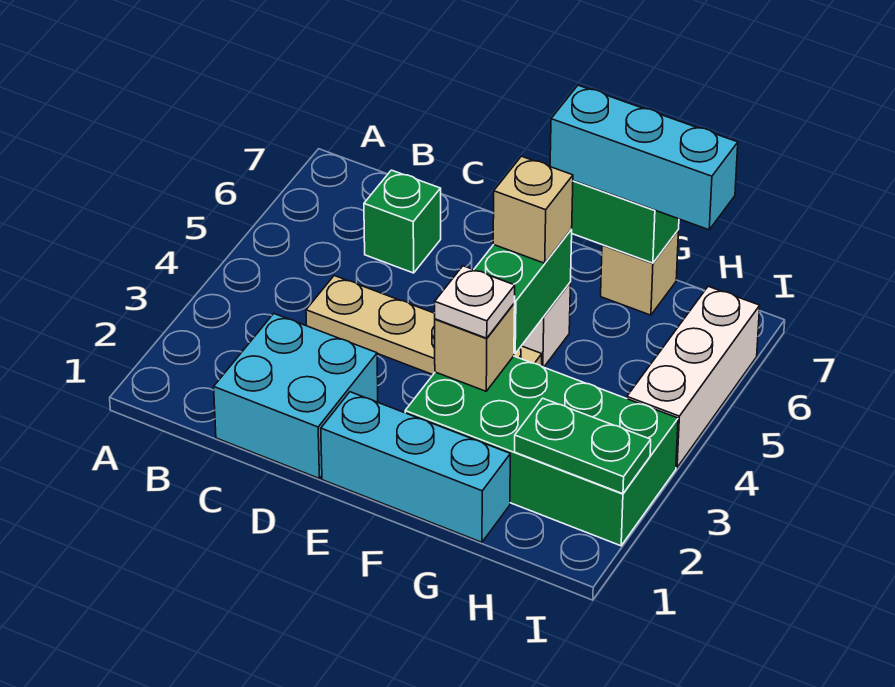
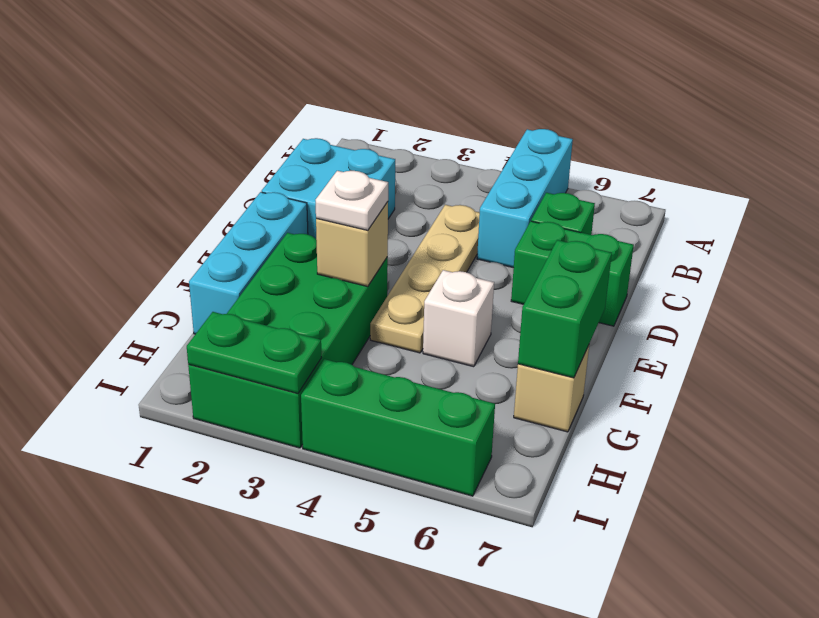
green brick F4:F5 level 2 -> green brick D6:D7 level 1
tan brick F5 level 3 -> none
cyan brick F7:H7 level 3 -> cyan brick A5:C5 level 1
green plate H2:I2 level 2 -> green plate I2:I3 level 2
white brick I4:I6 level 1 -> green brick I4:I6 level 1

